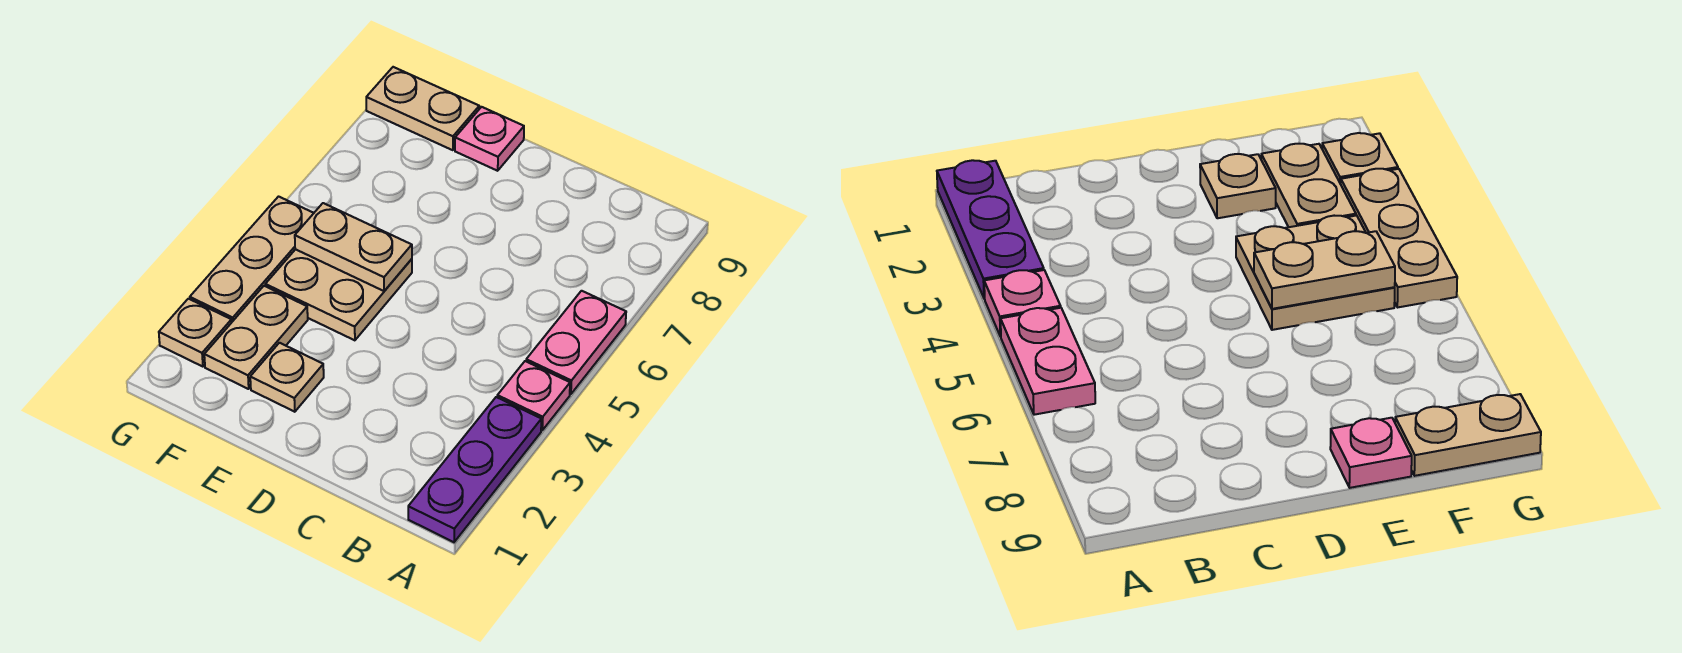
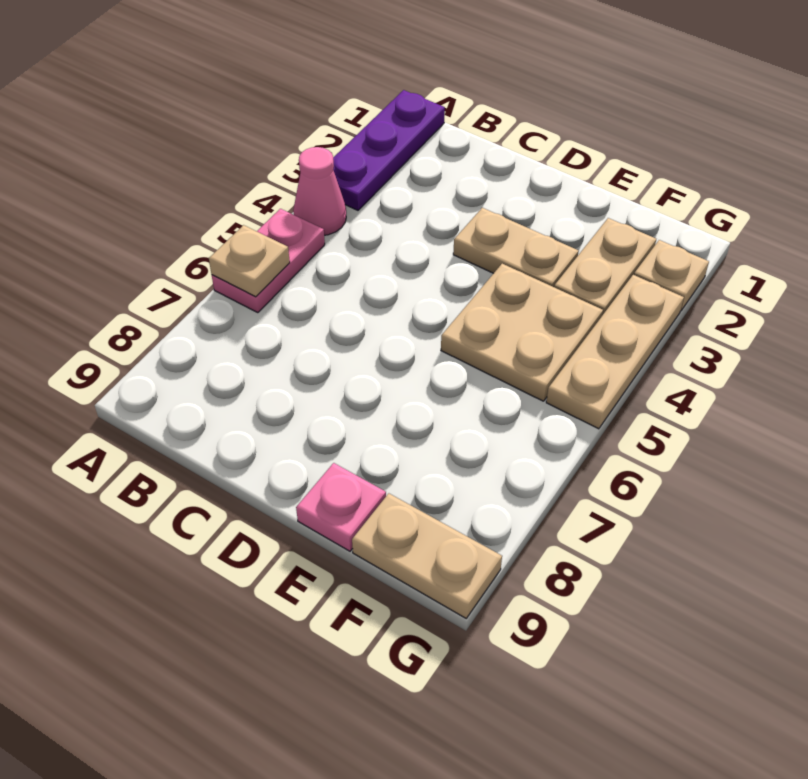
pink plate A4 level 1 -> pink cone A4 level 1
tan plate E2 level 1 -> tan plate A6 level 2
tan plate E5:F5 level 2 -> tan plate D3:E3 level 1

